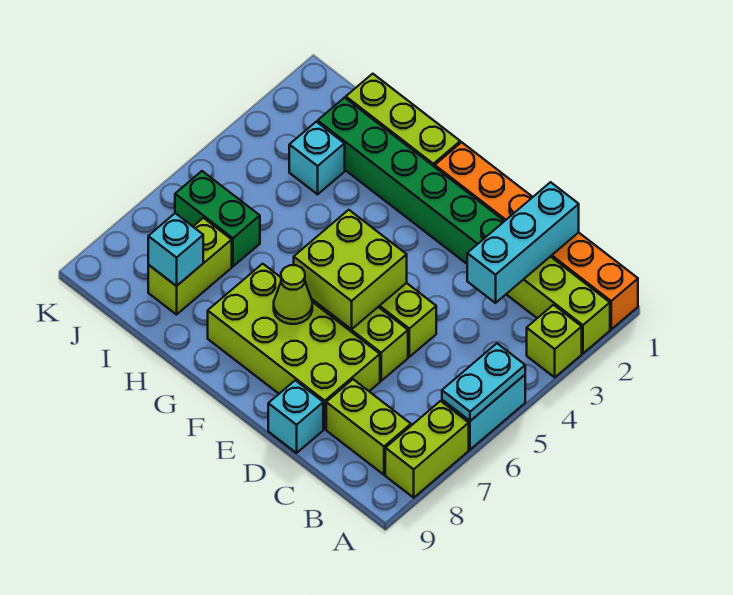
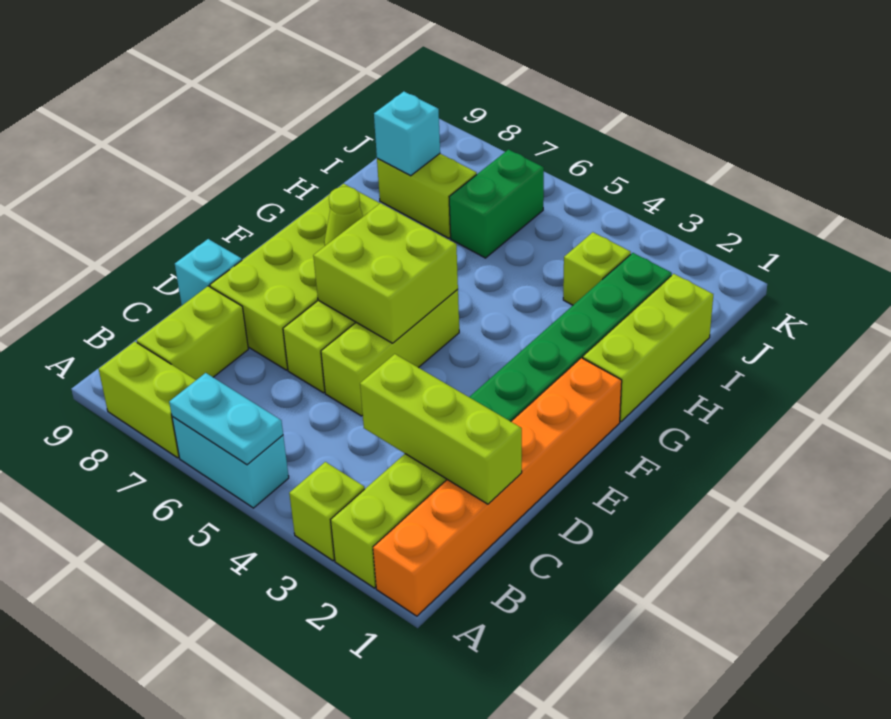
cyan brick C1:C3 level 2 -> lime brick C1:C3 level 2
cyan brick I3 level 1 -> lime brick I3 level 1

